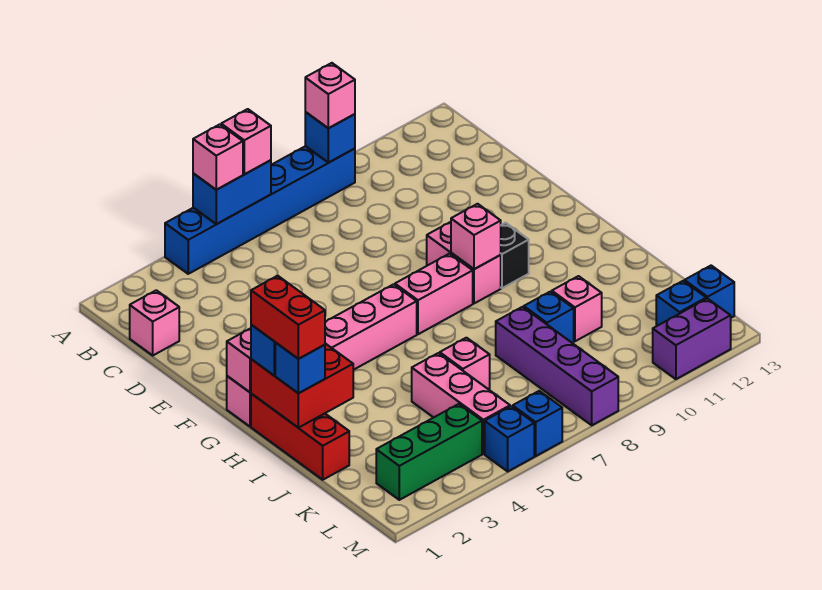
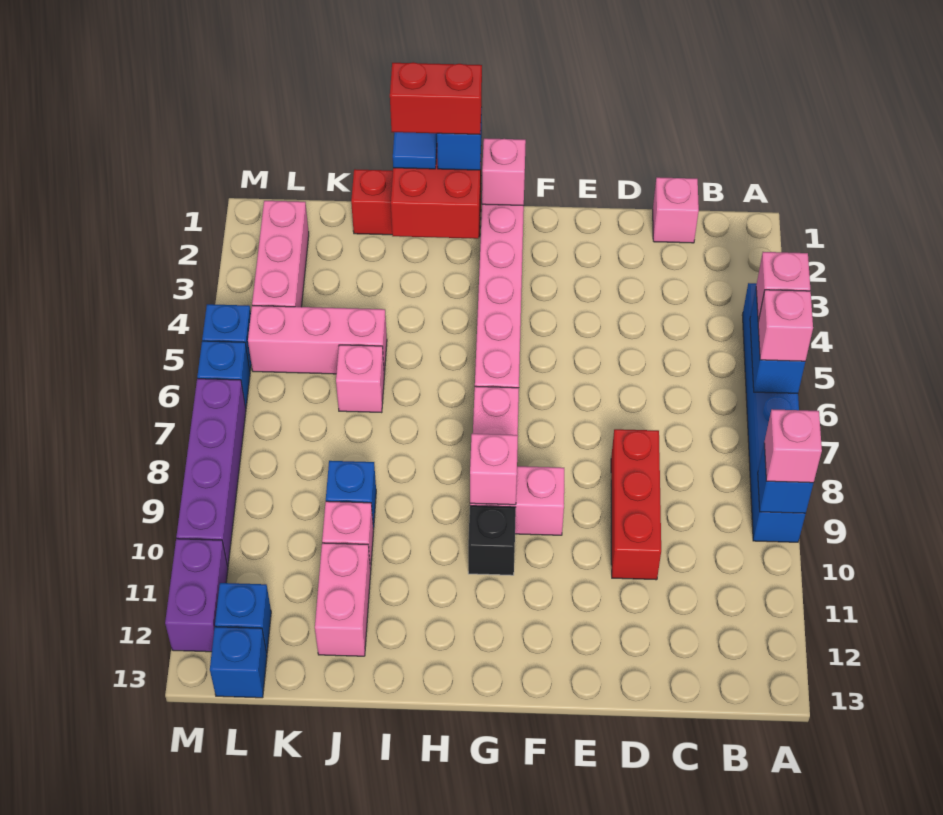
none -> red brick D8:D10 level 1
blue brick I1 level 3 -> blue tile I1 level 3
purple brick J8:M8 level 1 -> purple brick M7:M10 level 1
none -> pink brick J11:J12 level 1
green brick L2:L4 level 1 -> pink brick L2:L4 level 1

